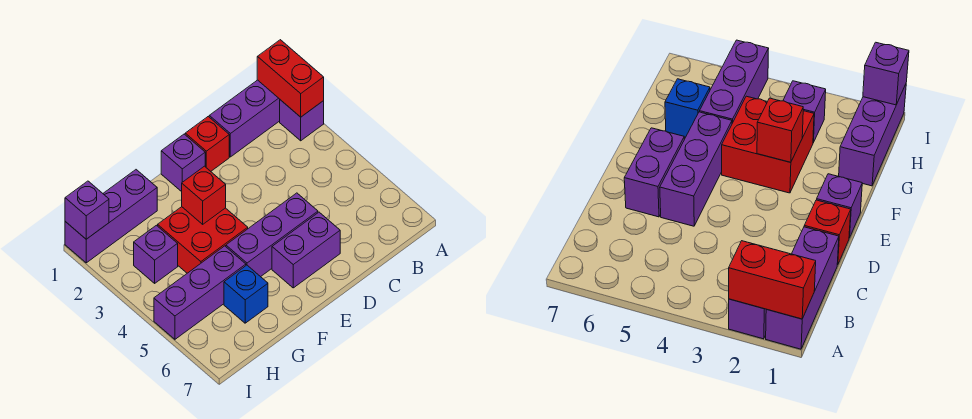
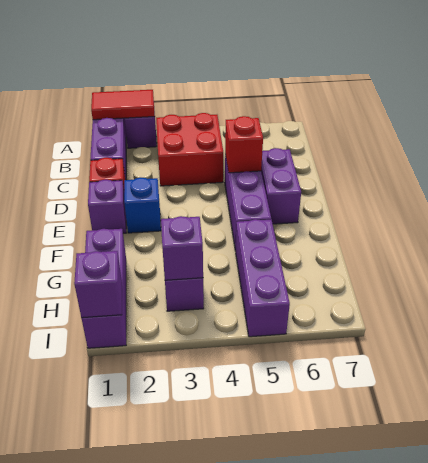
red brick A1:A2 level 2 -> red tile A1:A2 level 2
red brick F3:G4 level 1 -> red brick B3:C4 level 1
red brick F3 level 2 -> red brick D5 level 2
blue brick G6 level 1 -> blue brick E2 level 1
none -> purple brick H3 level 2

